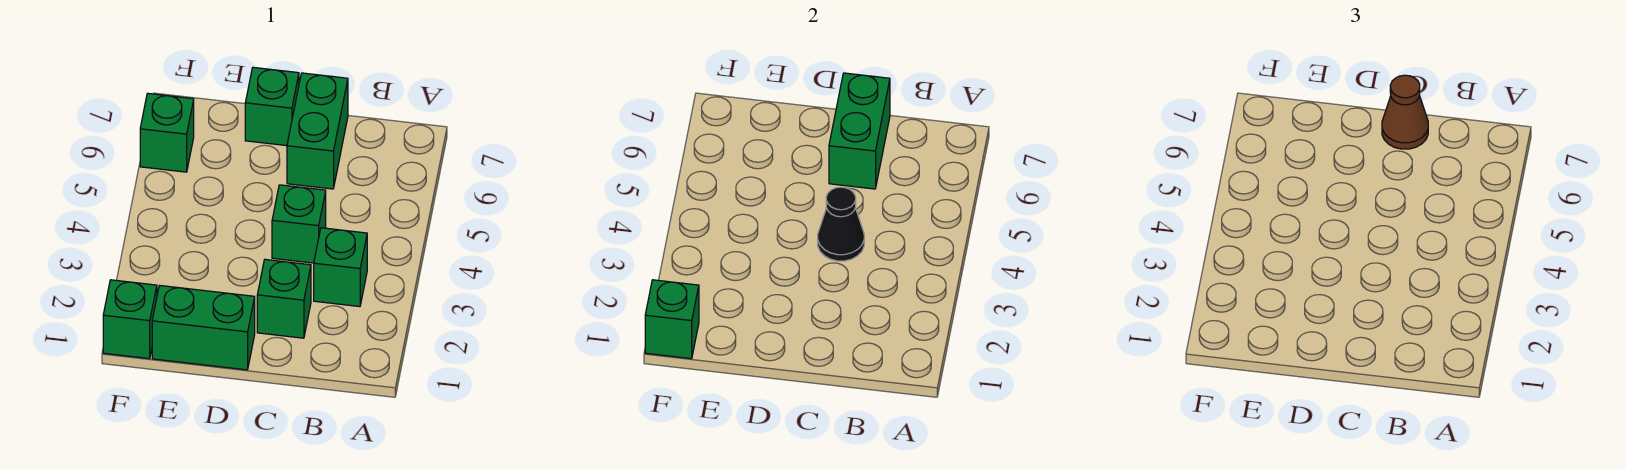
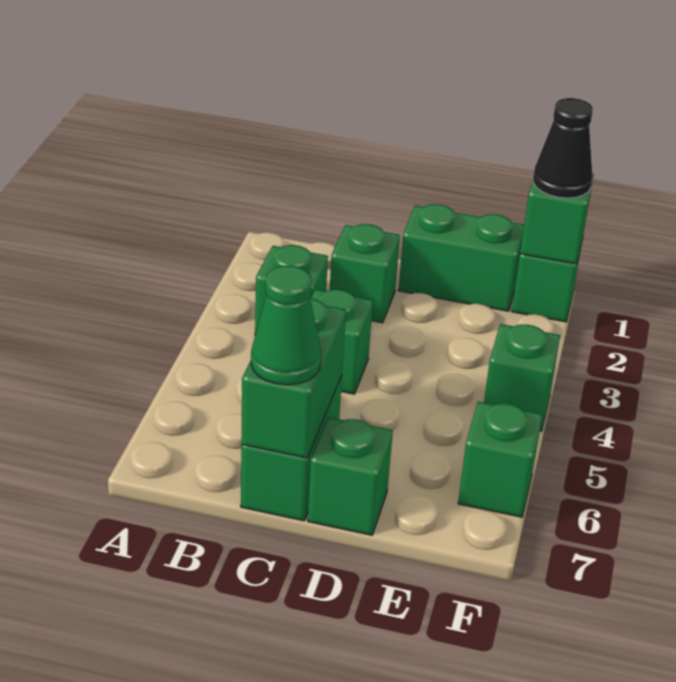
black cone C4 level 2 -> black cone F1 level 3
brown cone C7 level 3 -> green cone C7 level 3
none -> green brick F4 level 1

